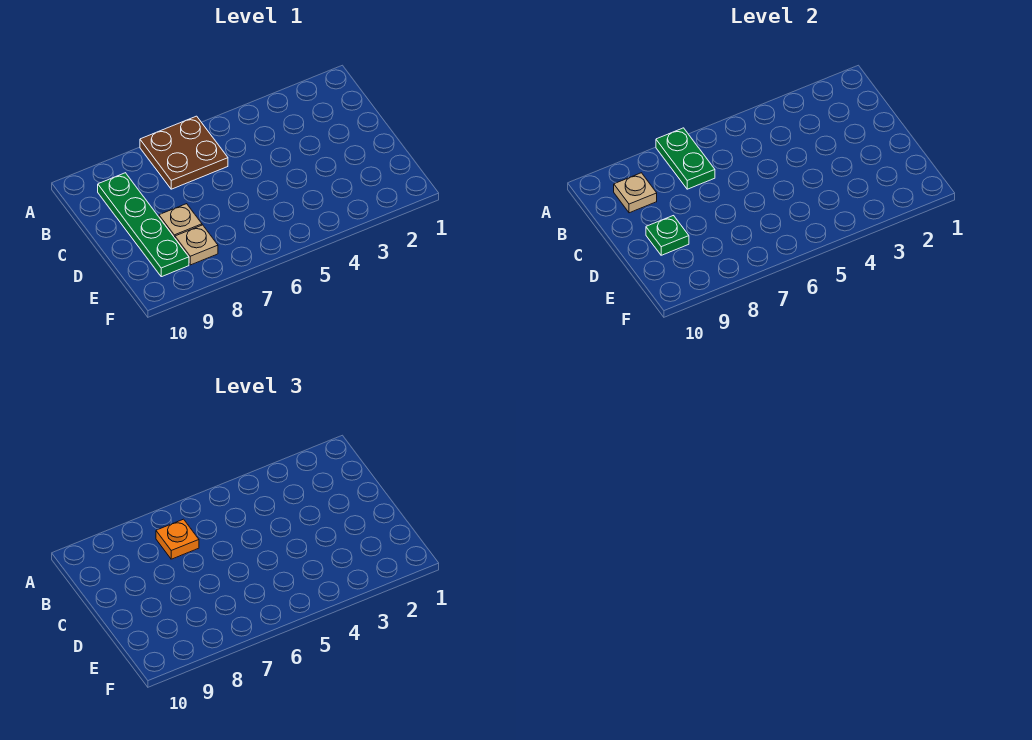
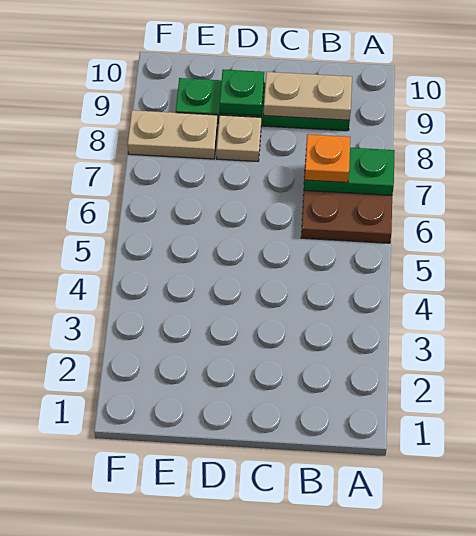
tan plate B9 level 2 -> tan plate B9:C9 level 2
tan plate E8 level 1 -> tan plate E8:F8 level 1

